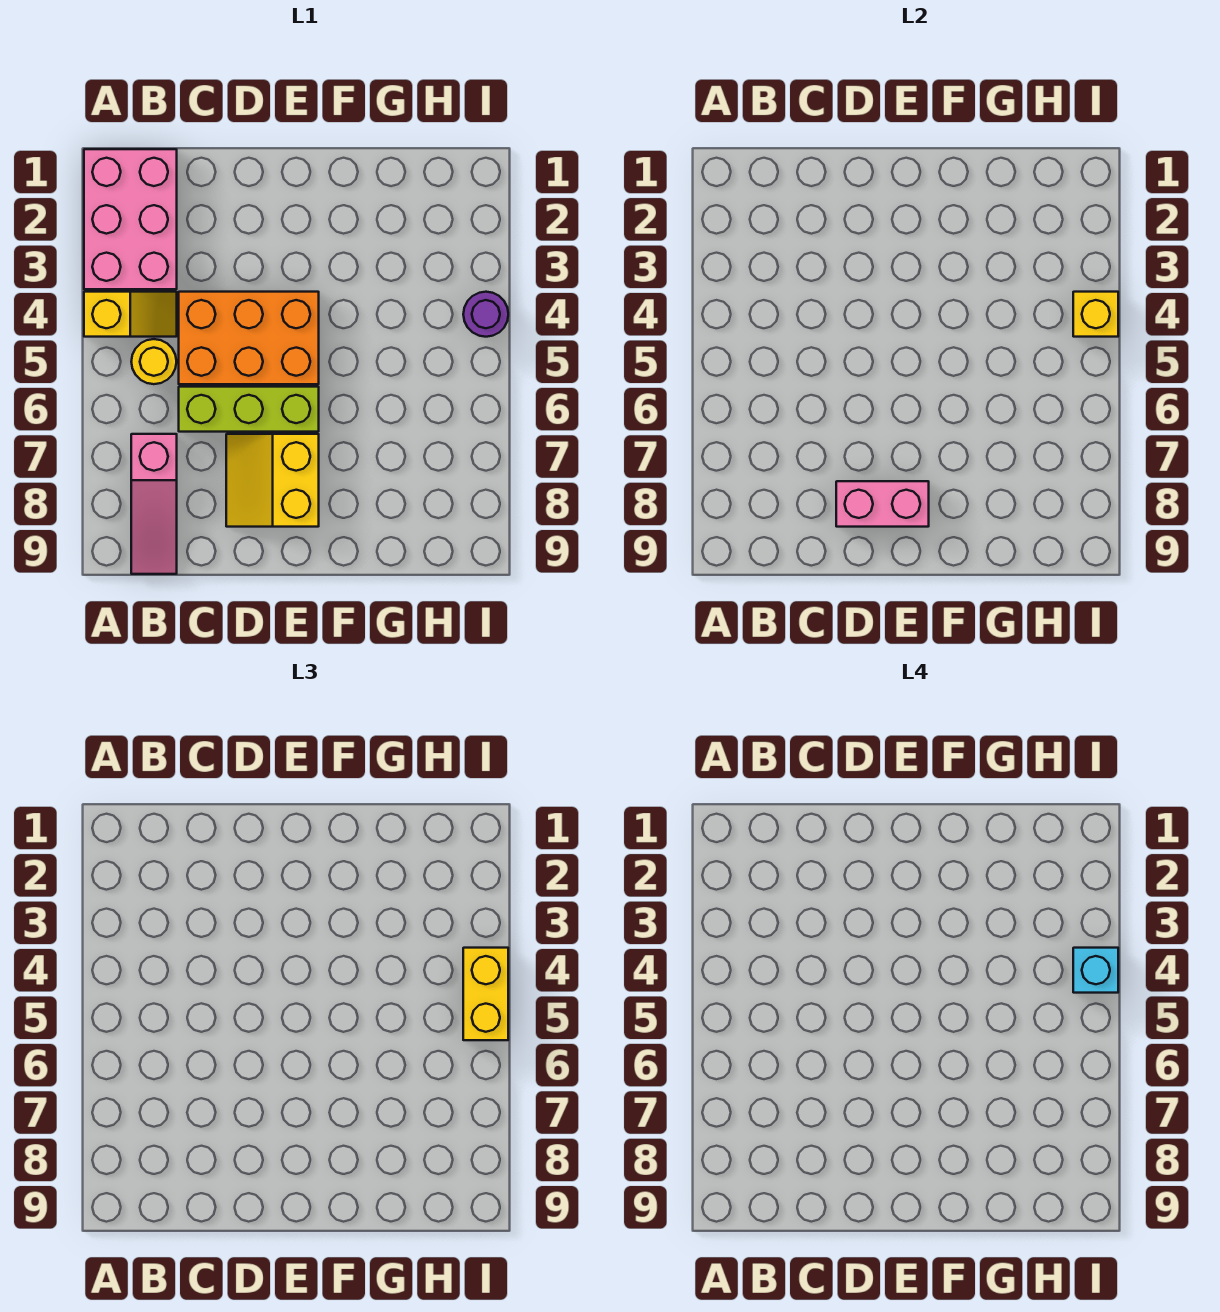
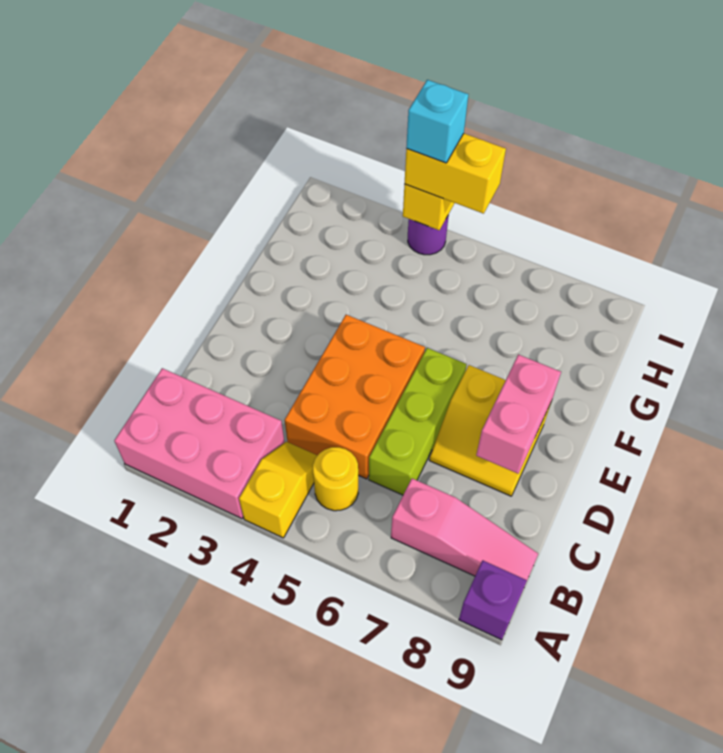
none -> purple brick A9 level 1

